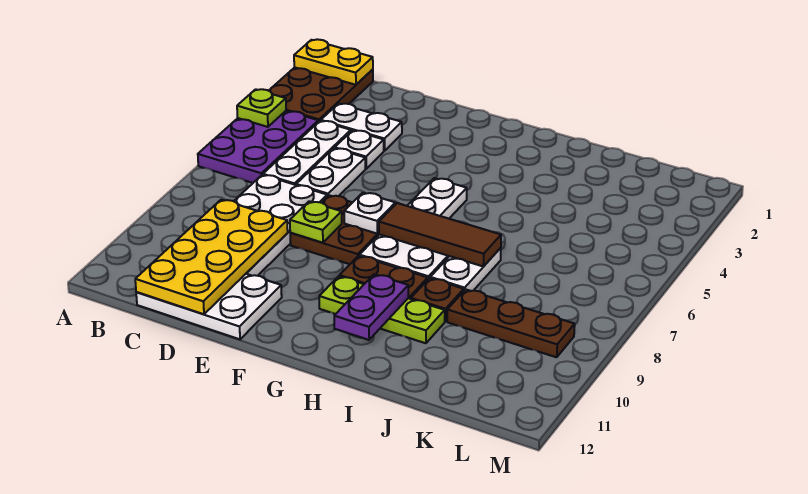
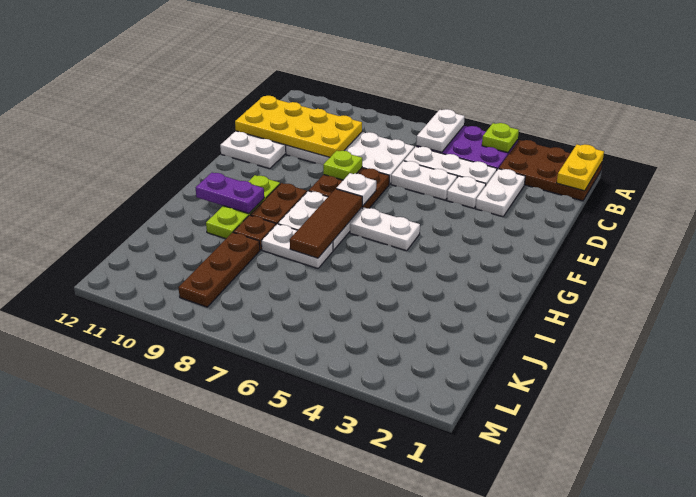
none -> white plate A6:B6 level 2

